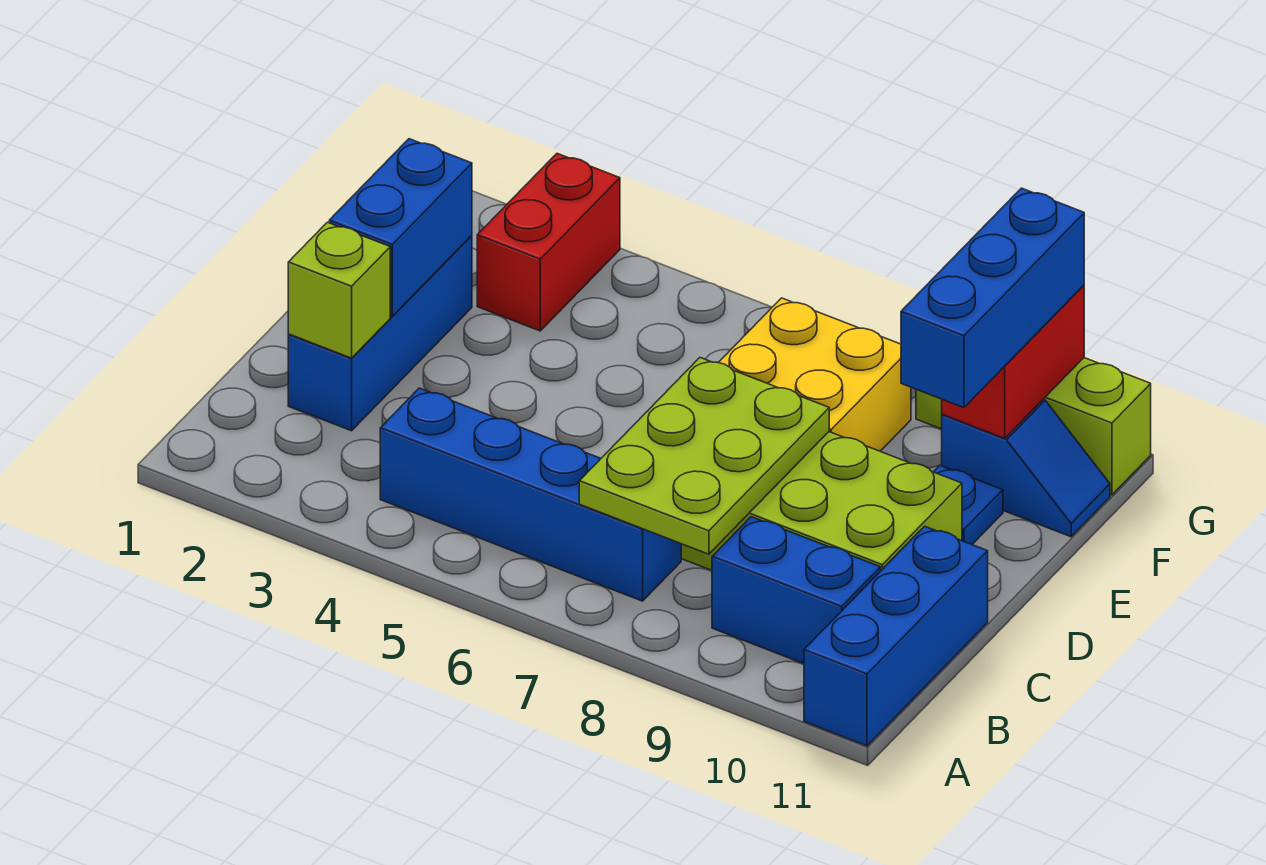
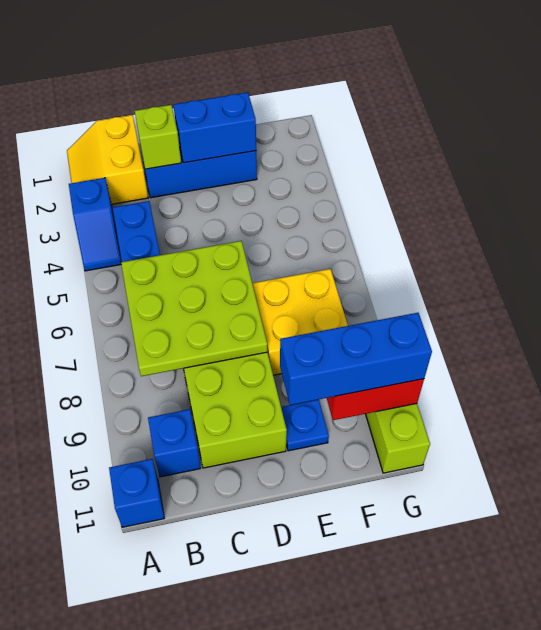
none -> yellow slope A1:B2 level 1 top B
blue brick A11:C11 level 1 -> blue brick A11 level 1
lime plate B7:D8 level 2 -> lime plate B6:D8 level 2
blue brick B9:B10 level 1 -> blue brick B10 level 1
red brick F3:G3 level 1 -> none
blue slope F10:F11 level 1 top 10 -> blue slope A3:A4 level 1 top 3

